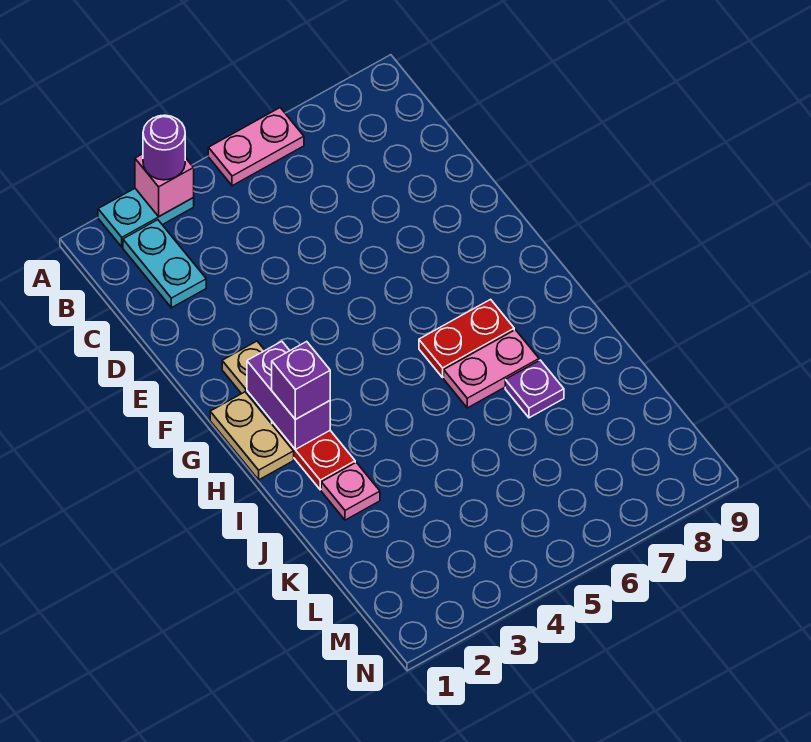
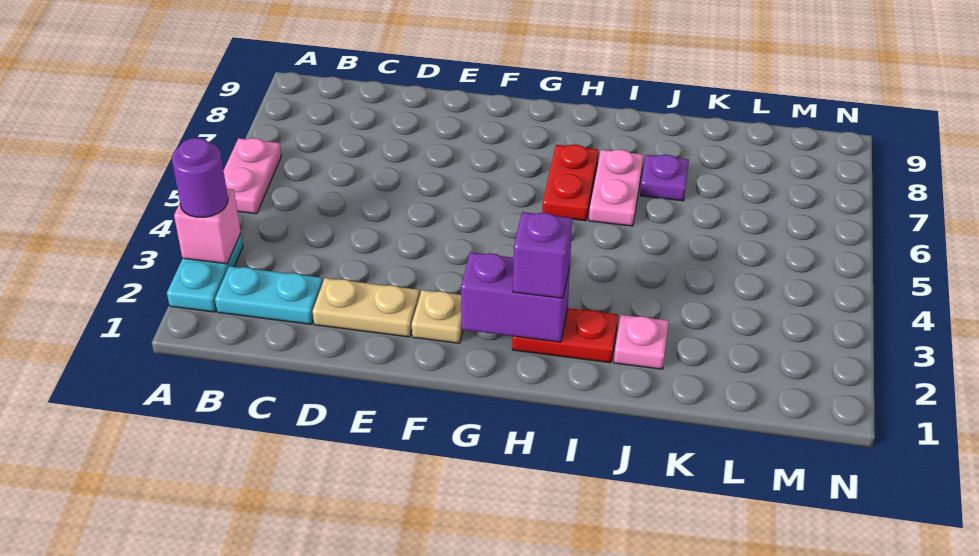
tan plate G1:H1 level 1 -> tan plate D2:E2 level 1

